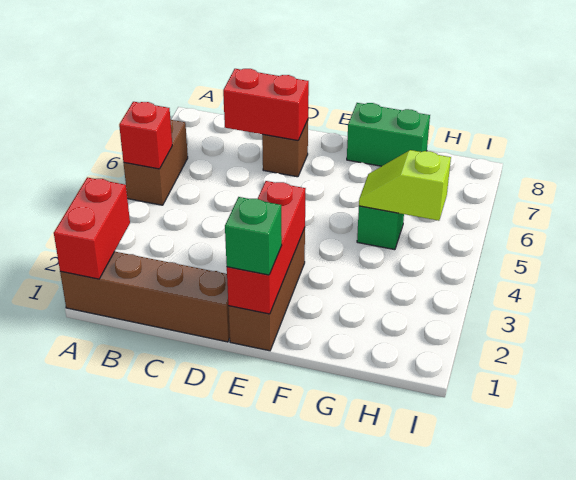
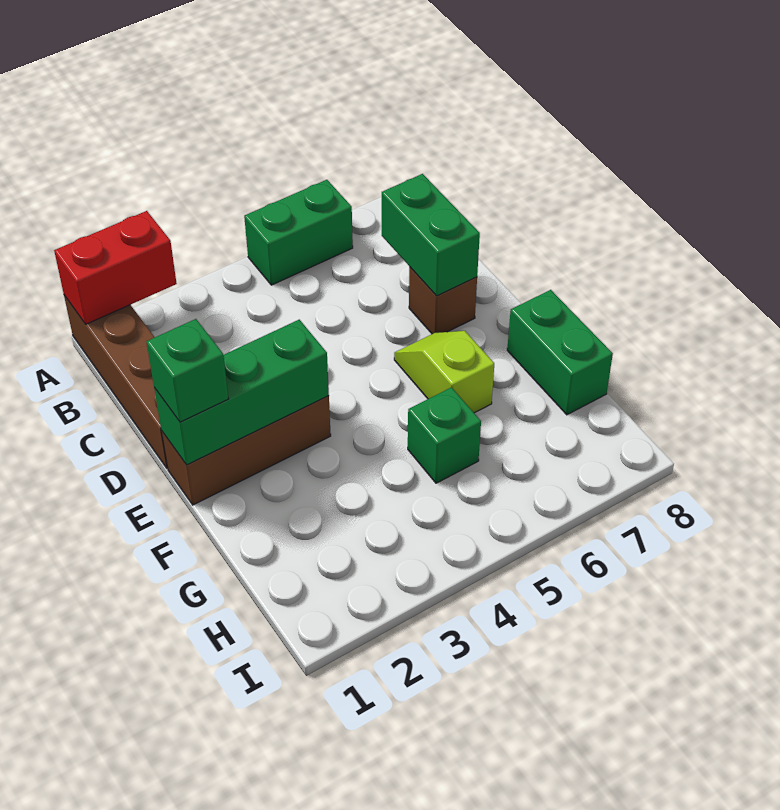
brown brick A5:A6 level 1 -> green brick A5:A6 level 1
red brick A5 level 2 -> none
red brick C7:D7 level 2 -> green brick C7:D7 level 2
red brick E1:E3 level 2 -> green brick E1:E3 level 2
lime slope G5:H5 level 2 top H -> lime slope E6:F6 level 1 top F

